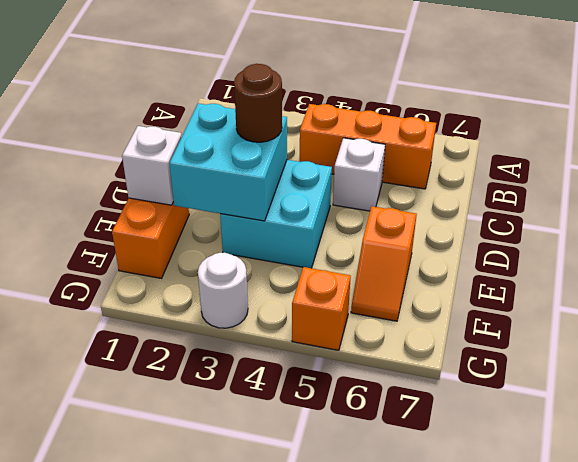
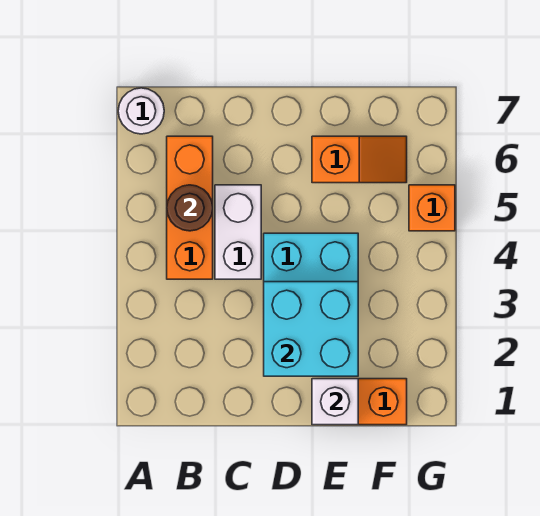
white brick C5 level 1 -> white brick C4:C5 level 1
brown round brick D3 level 3 -> brown round brick B5 level 2
white round brick G3 level 1 -> white round brick A7 level 1

